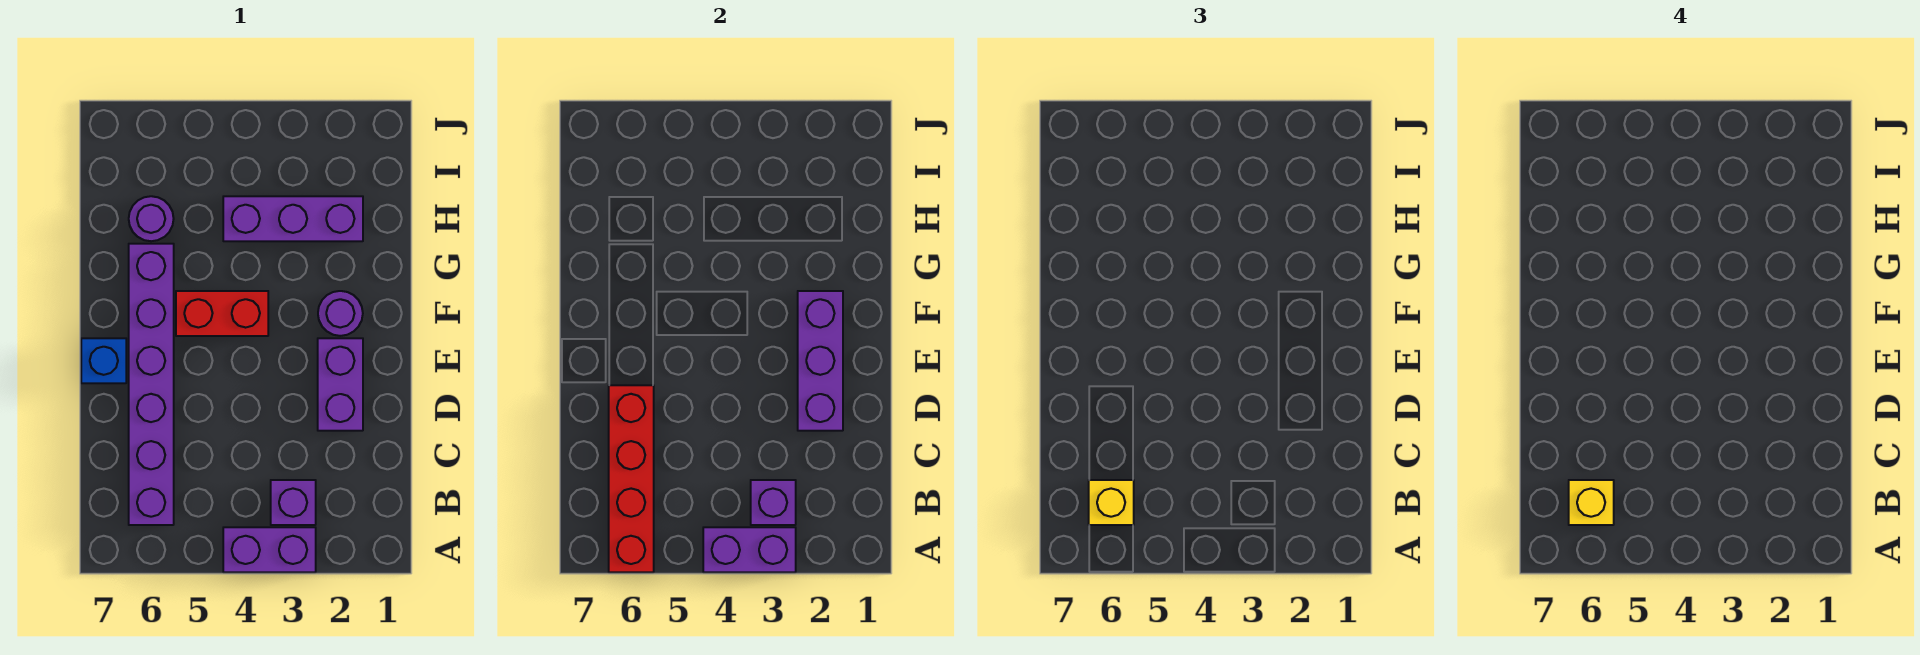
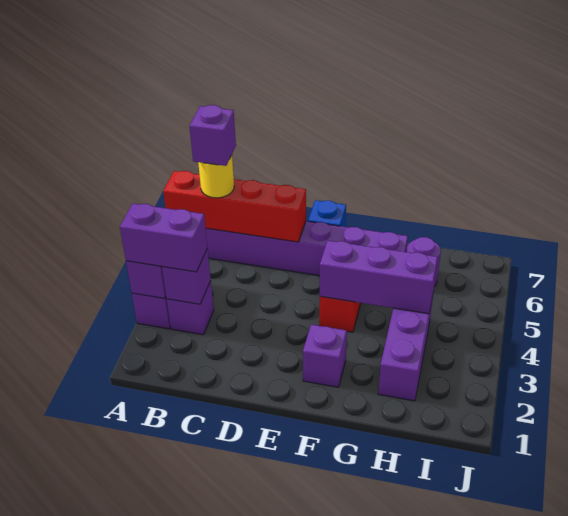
yellow brick B6 level 3 -> yellow round brick B6 level 3
yellow brick B6 level 4 -> purple brick B6 level 4
purple brick D2:E2 level 1 -> purple brick A3:B3 level 3
purple brick D2:F2 level 2 -> purple brick F4:H4 level 2
purple round brick F2 level 1 -> purple brick F2 level 1

